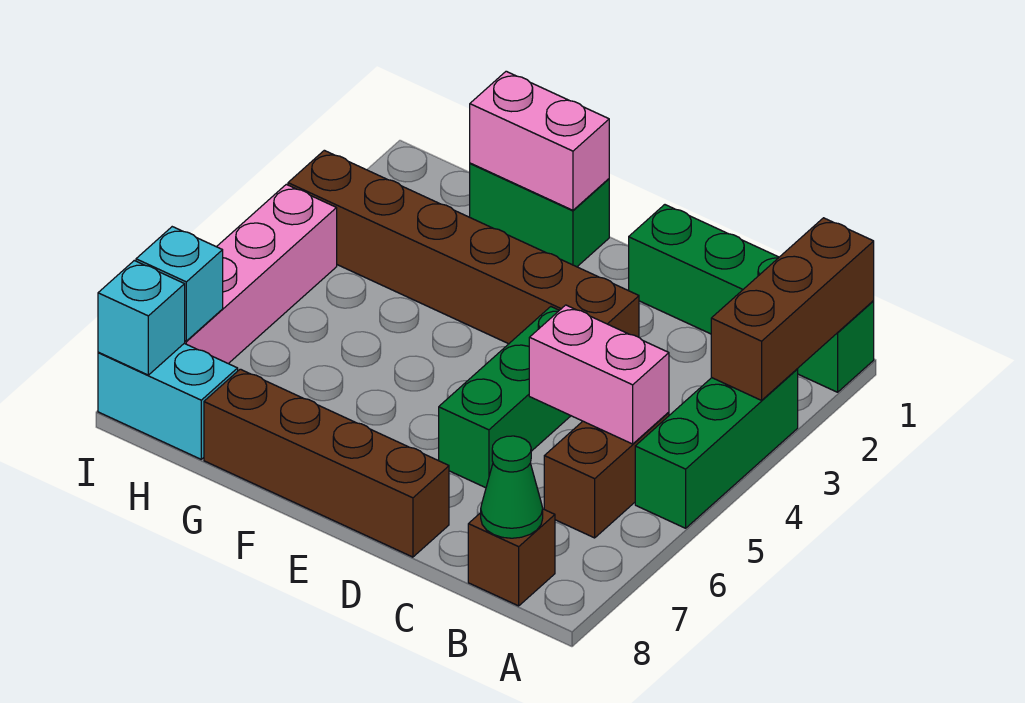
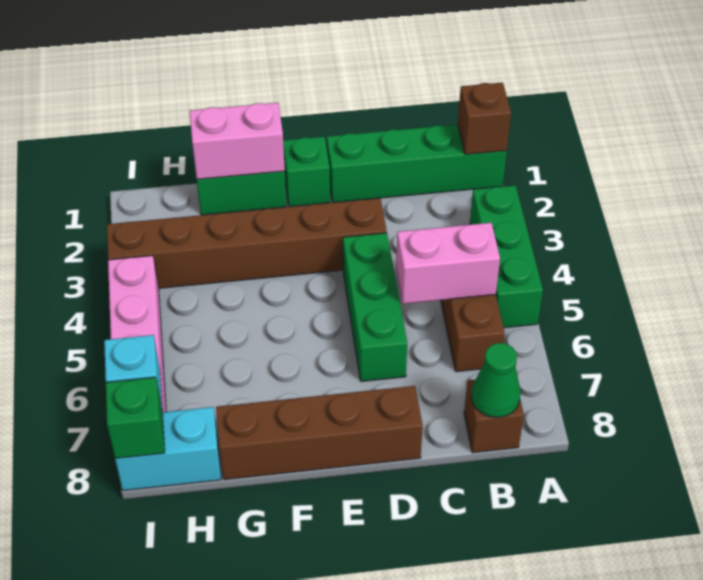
brown brick A1:A3 level 2 -> brown brick A1 level 2
none -> green brick E1 level 1
cyan brick I8 level 2 -> green brick I8 level 2

